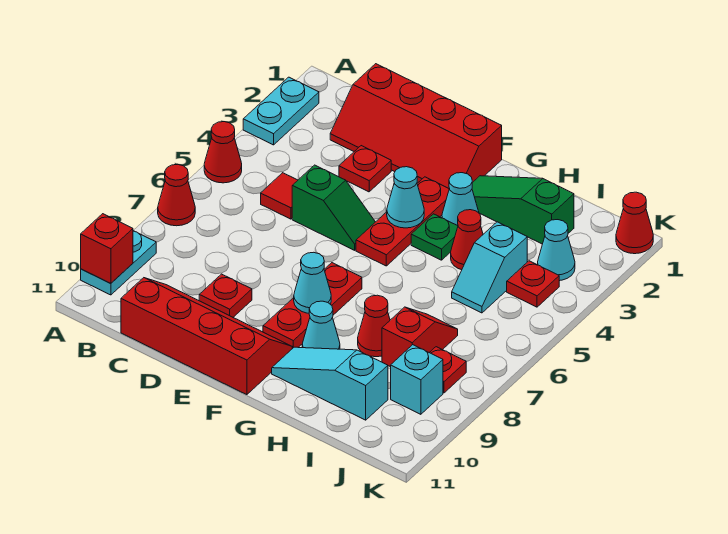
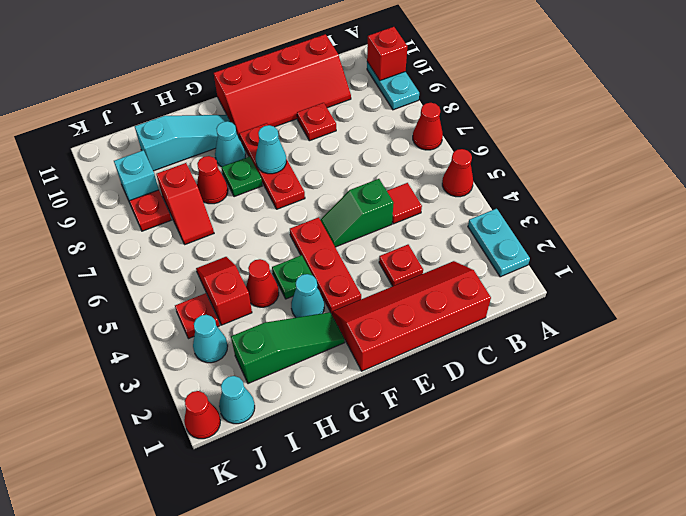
cyan cone F4 level 2 -> cyan cone J1 level 1
none -> green plate G8 level 1
cyan slope I4:I5 level 1 top 4 -> red slope I4:I5 level 1 top 4

